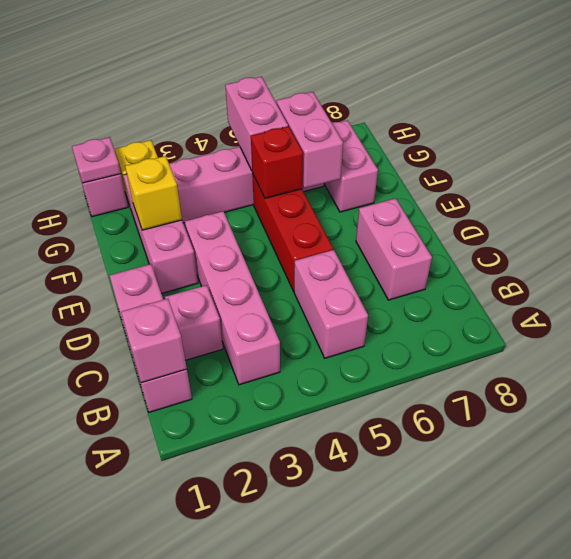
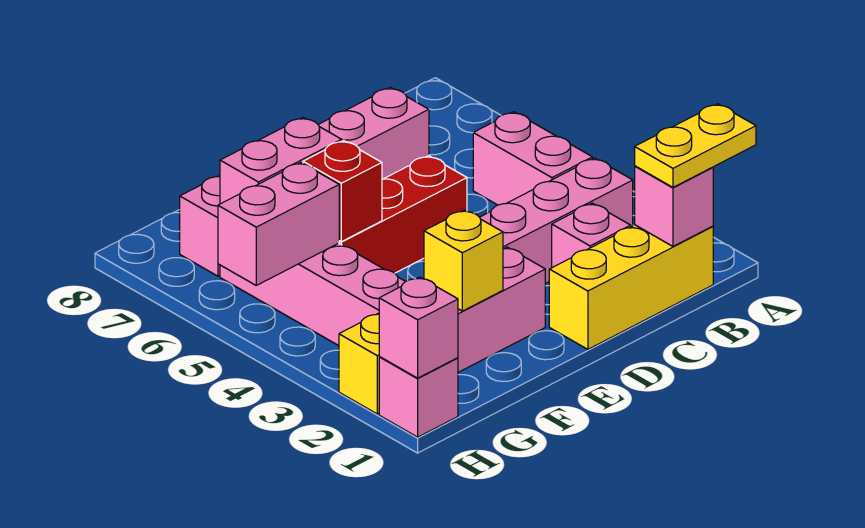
none -> yellow plate A1:B1 level 3
pink brick B1:D1 level 1 -> yellow brick B1:D1 level 1
pink brick B5:C5 level 1 -> pink brick B4:B5 level 1
pink plate H1 level 2 -> pink brick H1 level 2

